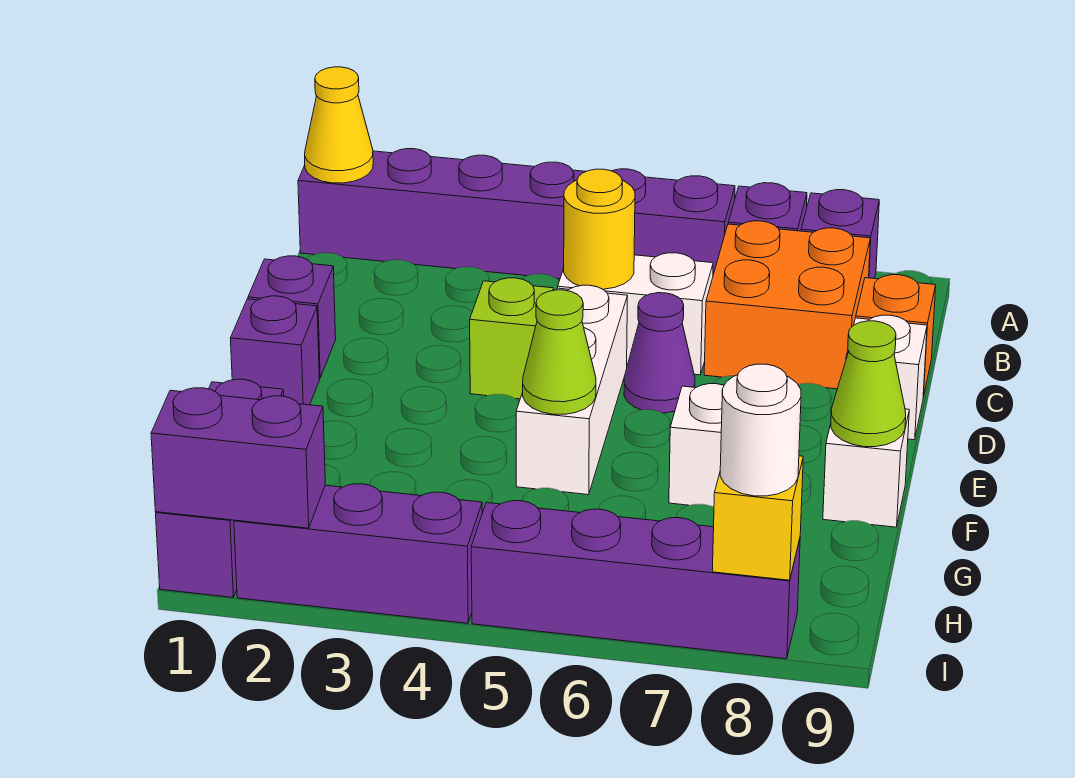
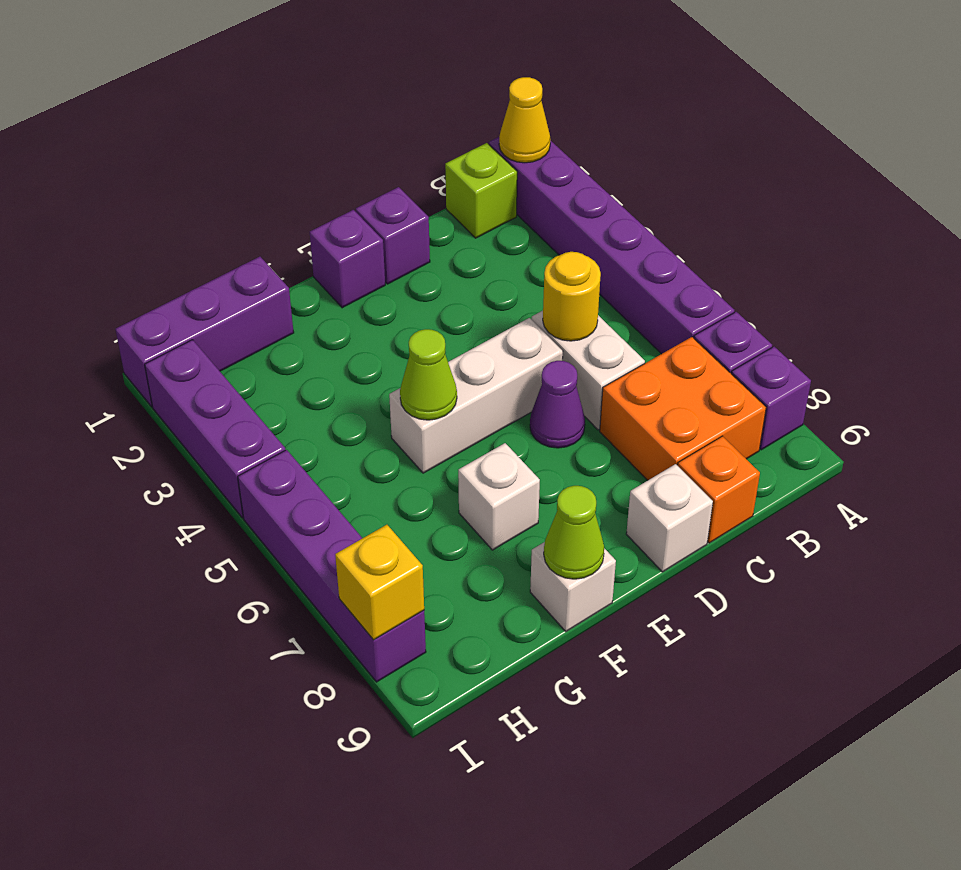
lime brick D4 level 1 -> lime brick B1 level 1
purple brick I1:I2 level 2 -> none
white round brick I8 level 3 -> none

